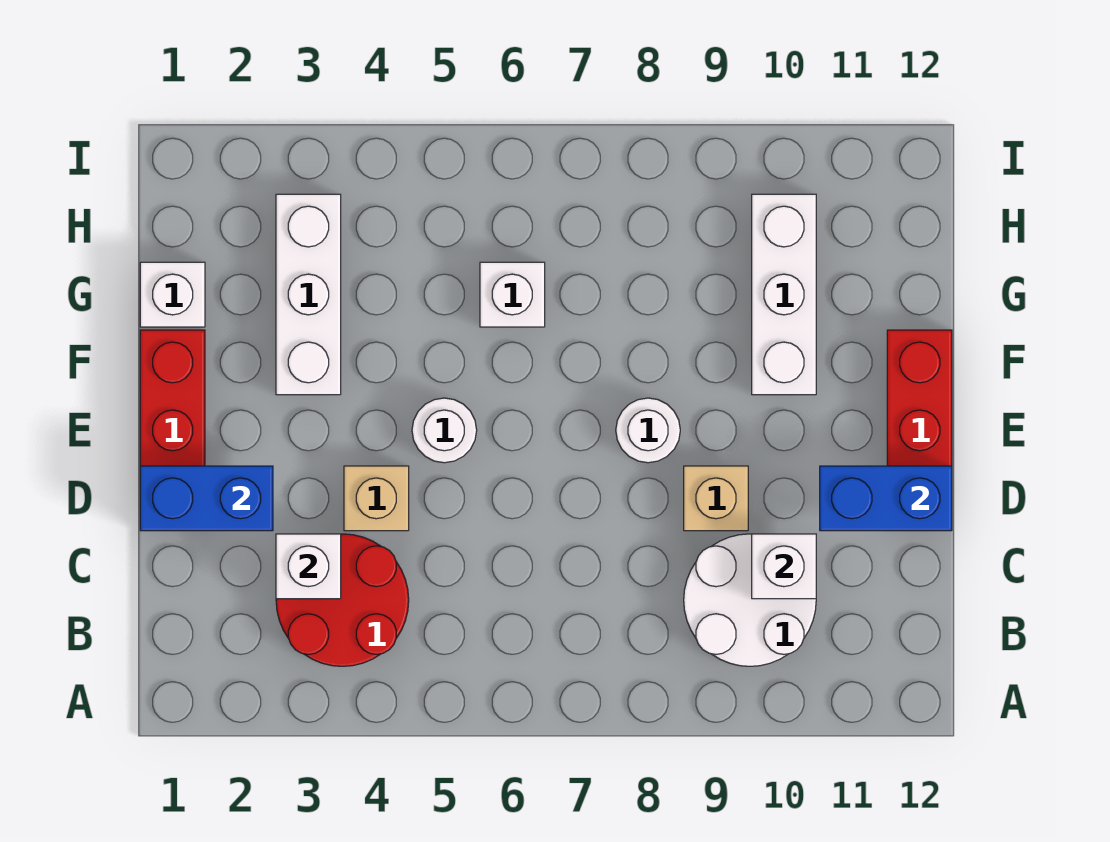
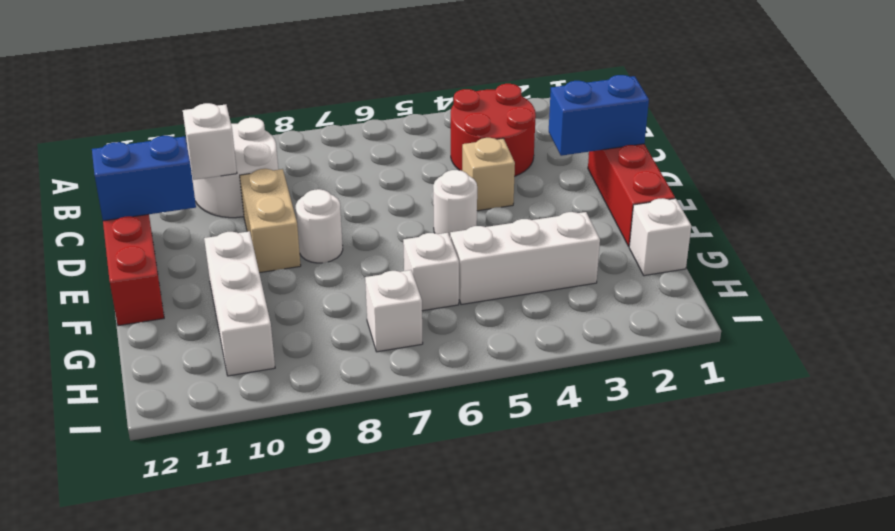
white brick C3 level 2 -> white brick H7 level 1
tan brick D9 level 1 -> tan brick D9:E9 level 1
white brick F3:H3 level 1 -> white brick G3:G5 level 1

